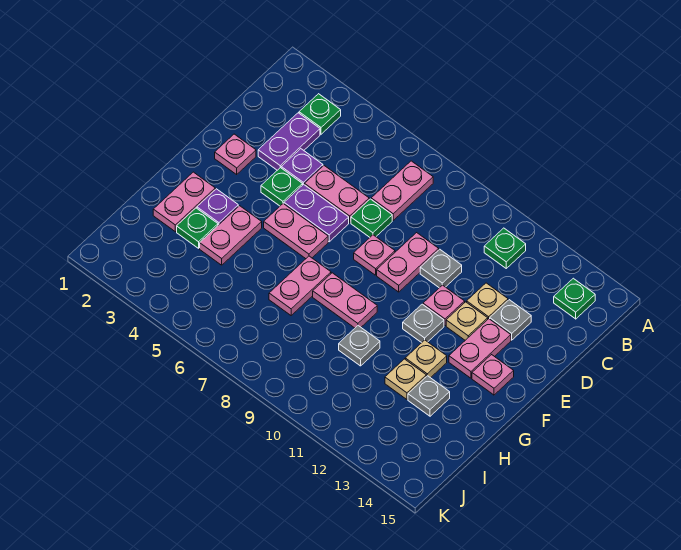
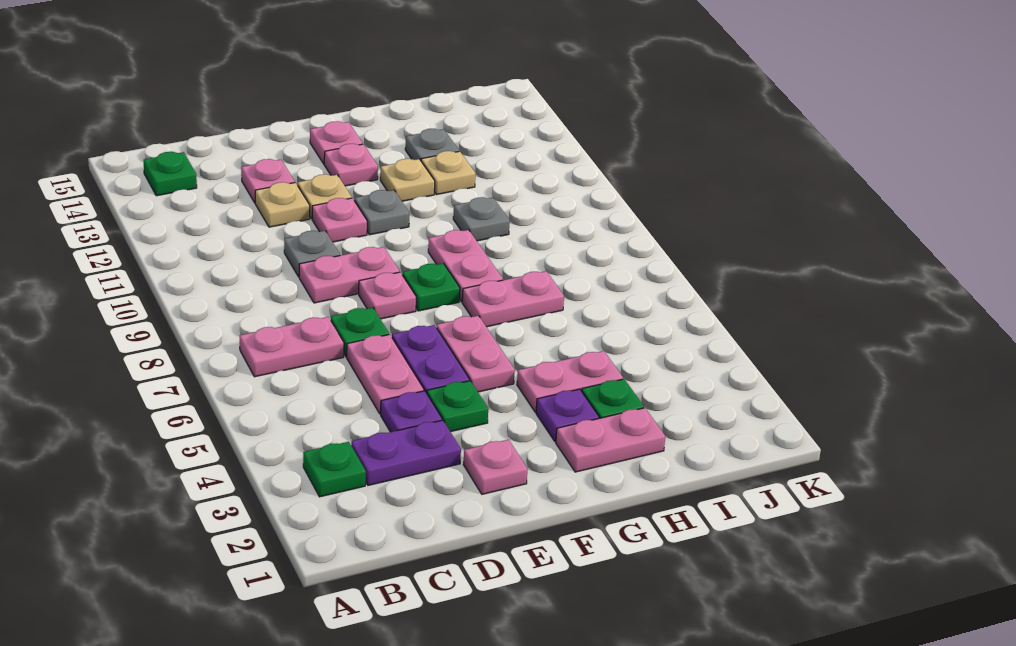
green plate B11 level 1 -> green plate F8 level 1
grey plate D13 level 1 -> pink plate D13 level 1
pink plate E13:F13 level 1 -> pink plate F13 level 1

